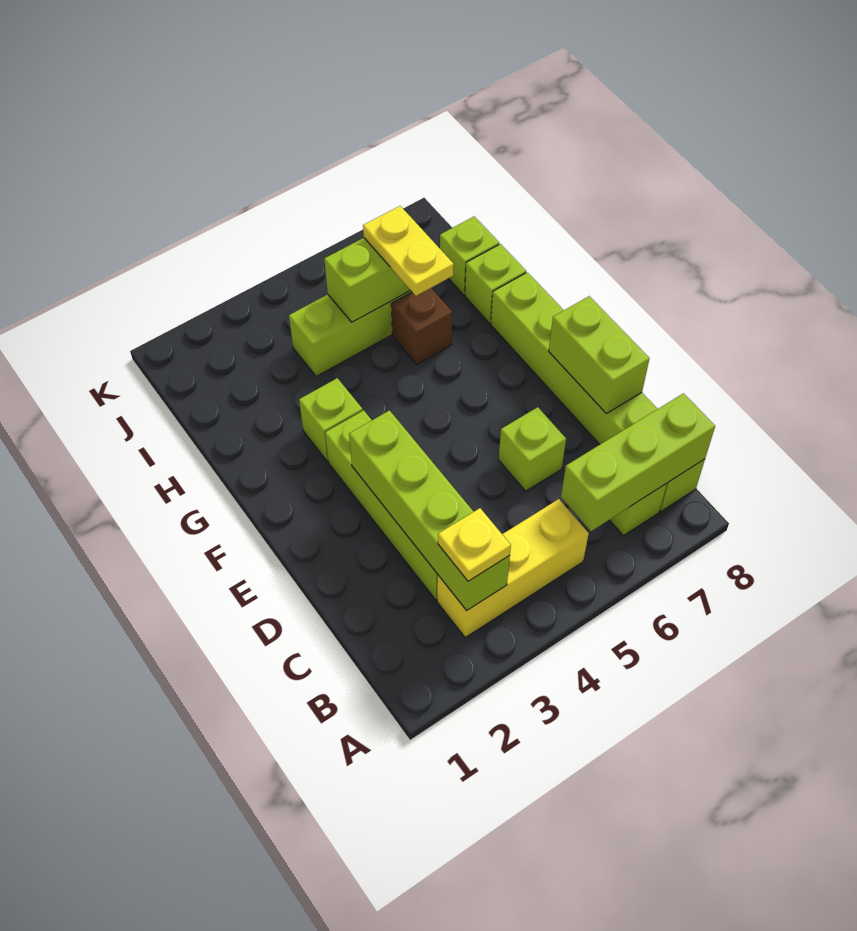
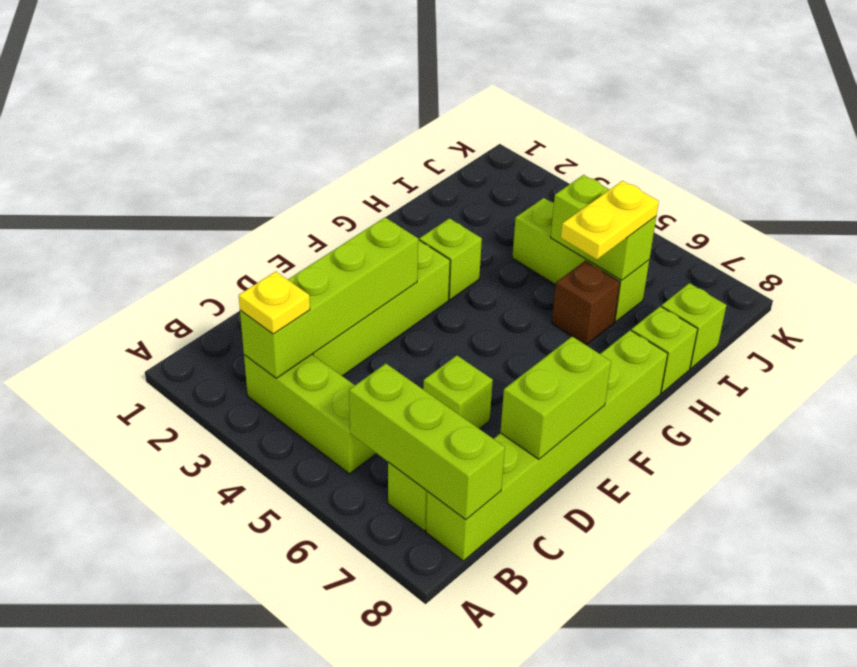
yellow brick B3:B5 level 1 -> lime brick B3:B5 level 1

